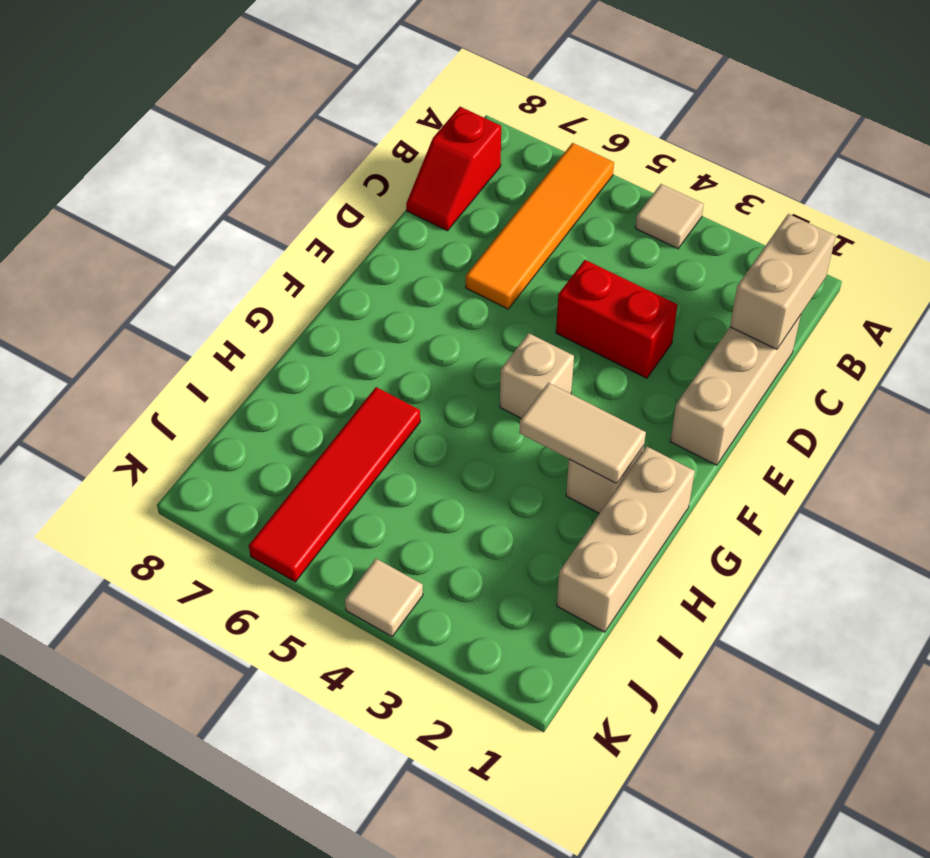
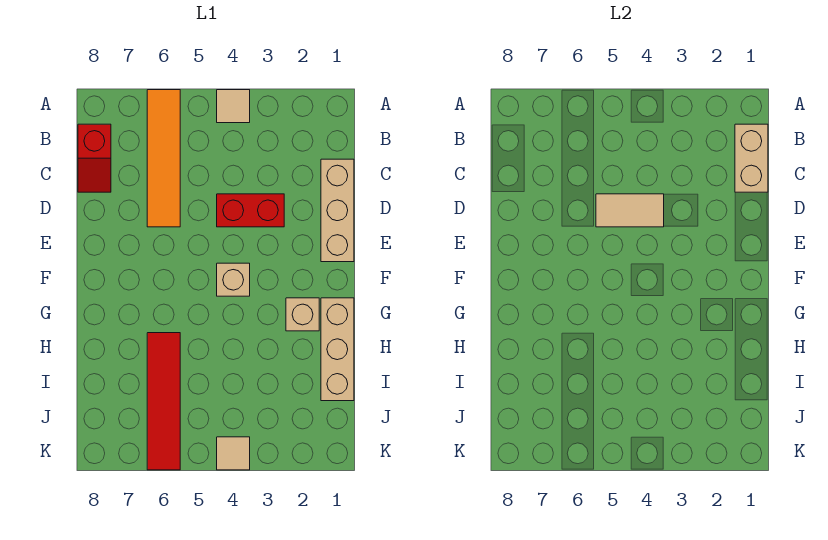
tan tile G2:G3 level 2 -> tan tile D4:D5 level 2

